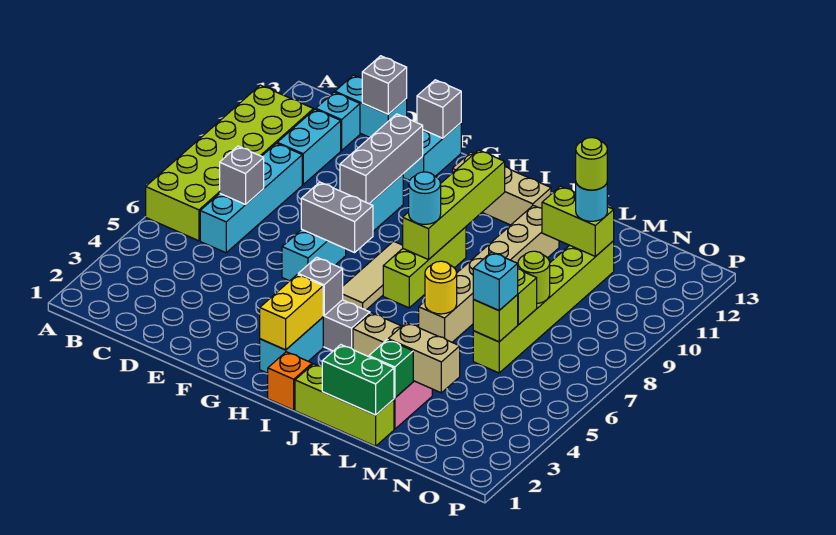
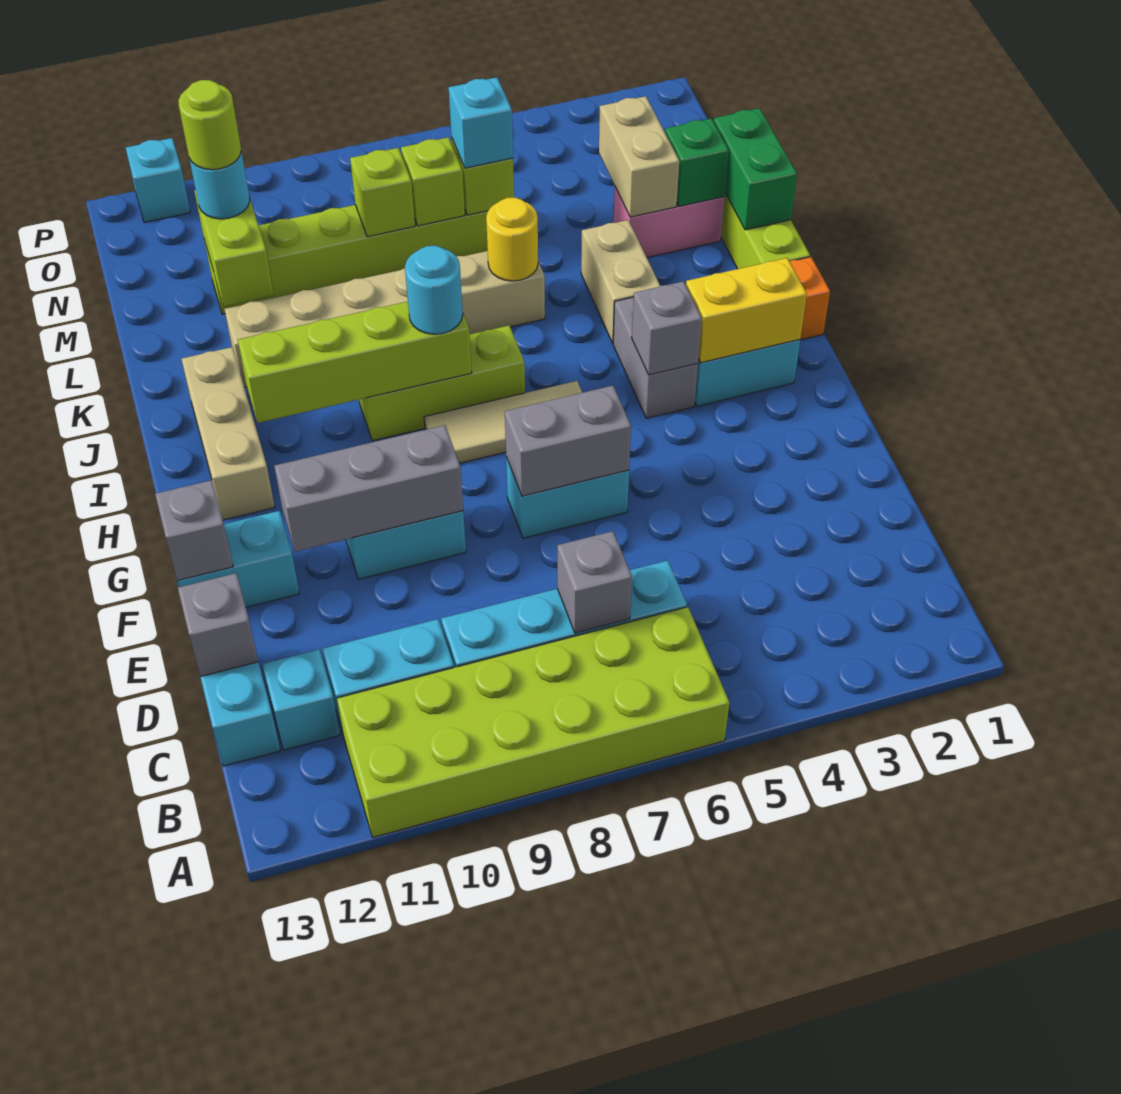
grey brick F7:G7 level 2 -> grey brick F6:F7 level 2
lime round brick M8 level 2 -> lime brick M8 level 2
none -> cyan brick P12 level 1

